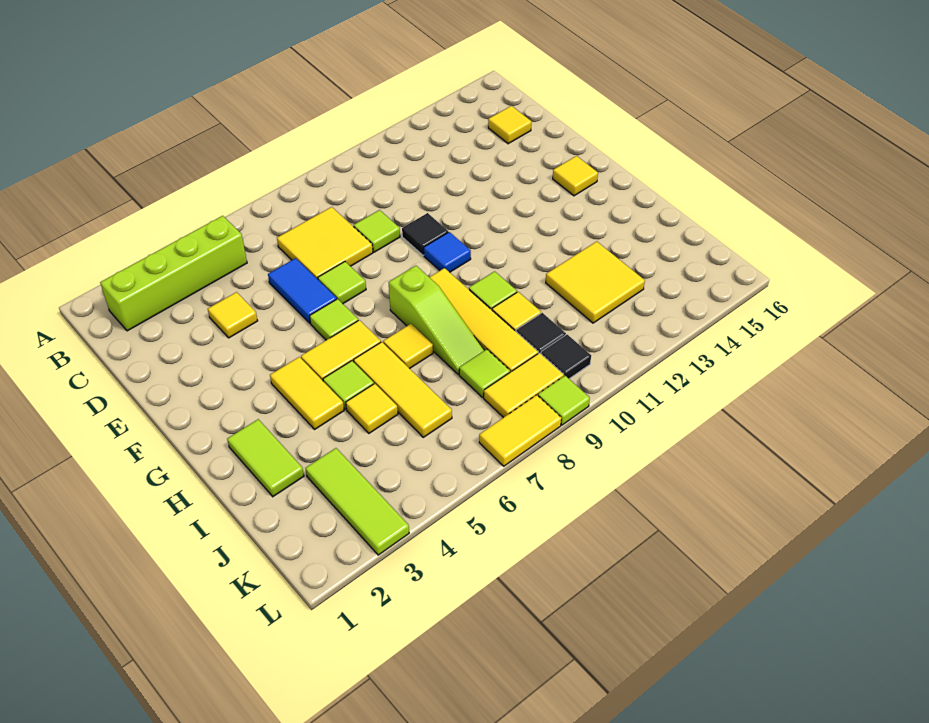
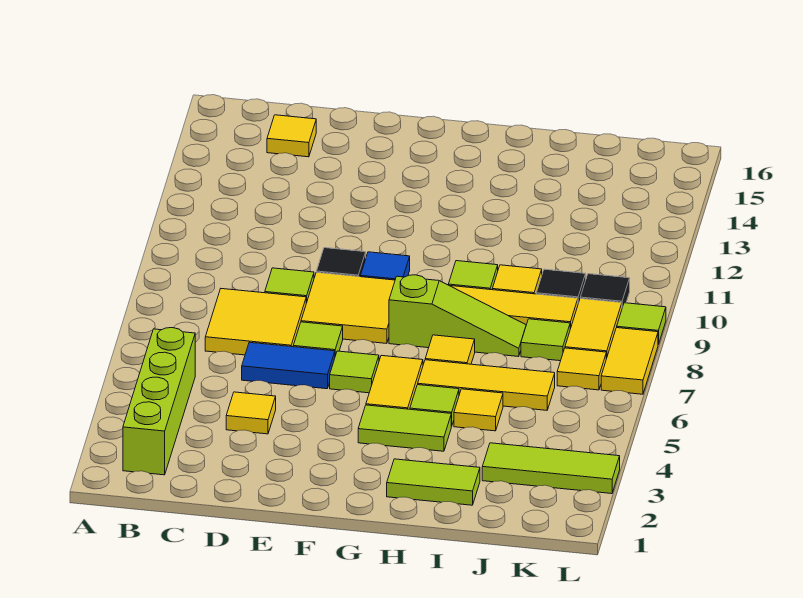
yellow tile F15 level 1 -> yellow tile K7 level 1
yellow tile G4:H4 level 1 -> lime tile G4:H4 level 1
yellow tile I12:J13 level 1 -> yellow tile E8:F9 level 1

